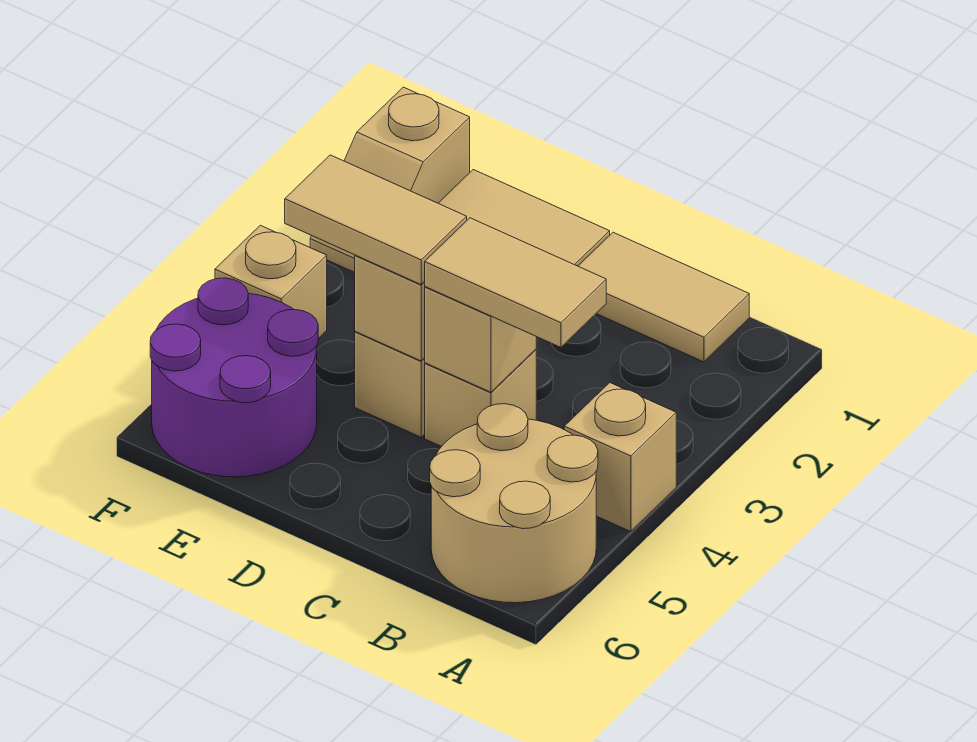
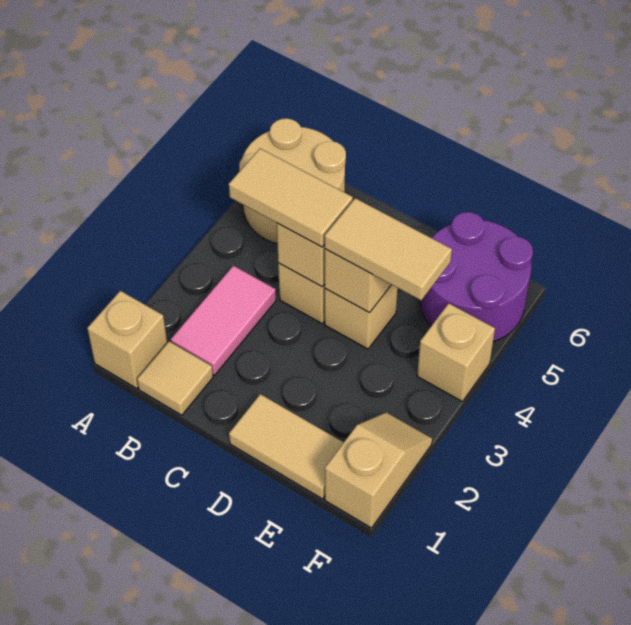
tan brick A4 level 1 -> tan brick A1 level 1
tan tile B1:C1 level 1 -> tan tile B1 level 1
none -> pink tile B2:B3 level 1

